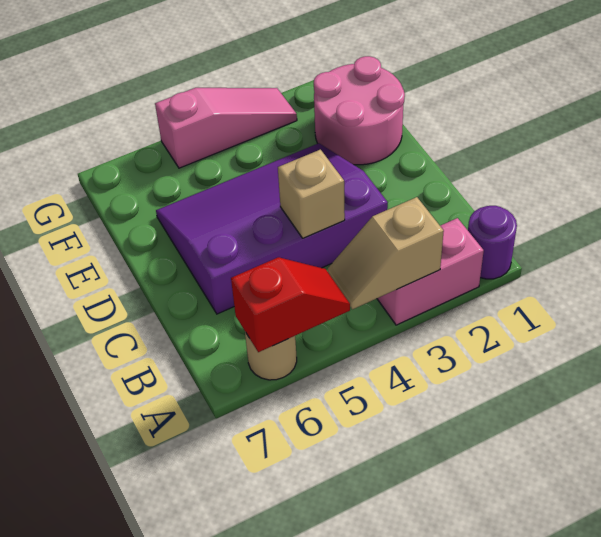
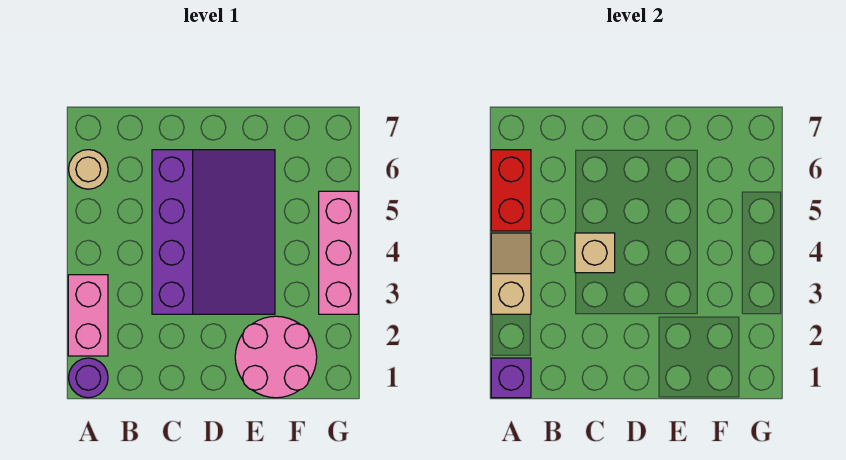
none -> purple brick A1 level 2
red slope A5:A6 level 2 top 6 -> red brick A5:A6 level 2
pink slope G3:G5 level 1 top 5 -> pink brick G3:G5 level 1

